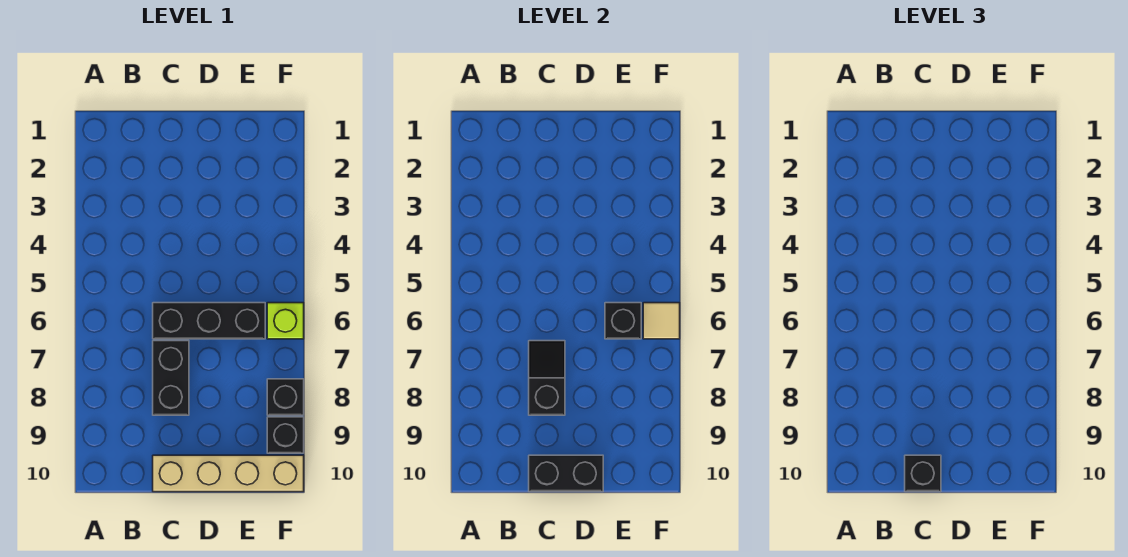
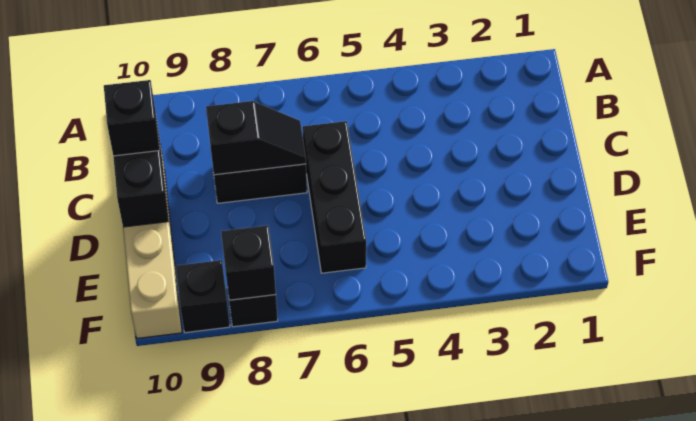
black brick E6 level 2 -> black brick F8 level 2
lime brick F6 level 1 -> none
tan tile F6 level 2 -> none

